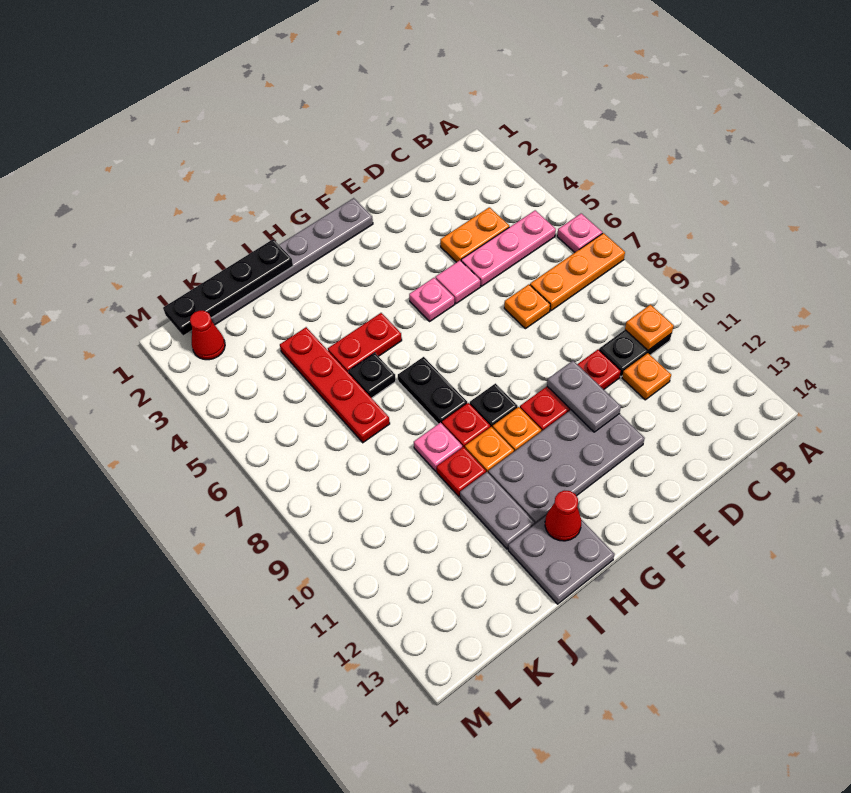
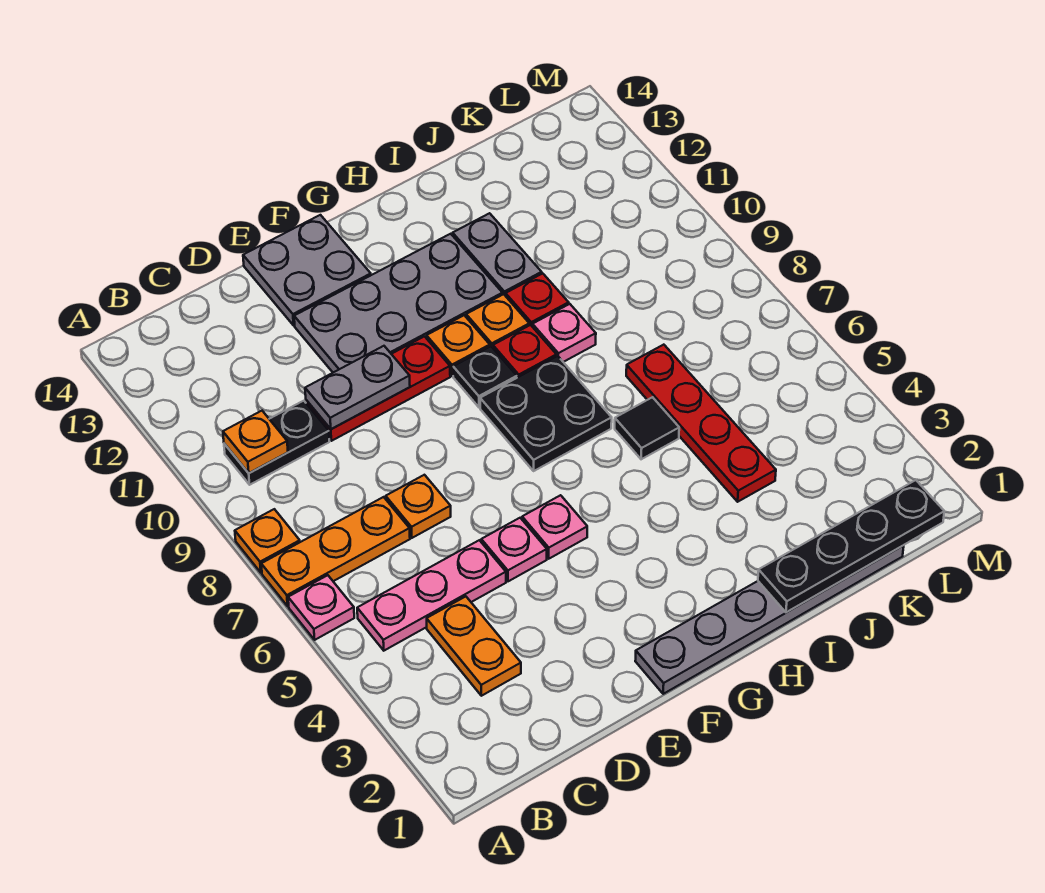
orange plate C4:D4 level 1 -> orange plate C3:C4 level 1
orange plate C11 level 1 -> orange plate A8 level 1
pink tile E5 level 1 -> pink plate E5 level 1
grey plate E10:E11 level 2 -> grey plate D10:E10 level 2
red plate H5:I5 level 1 -> none
black plate H7:H8 level 1 -> black plate G7:H8 level 1
grey plate H13:I14 level 1 -> grey plate E13:F14 level 1
red cone H13 level 2 -> none
black plate I6 level 1 -> black tile I6 level 1
red cone L2 level 1 -> none

